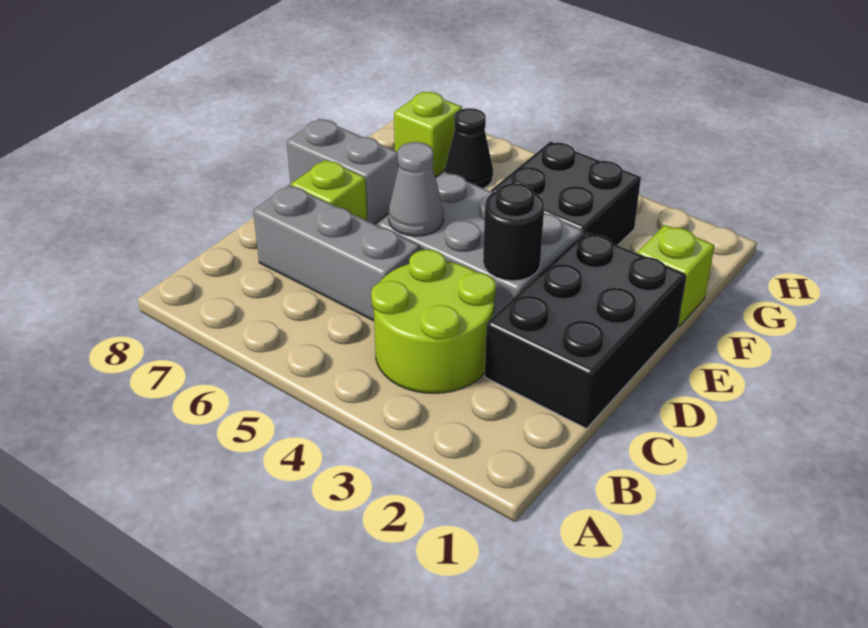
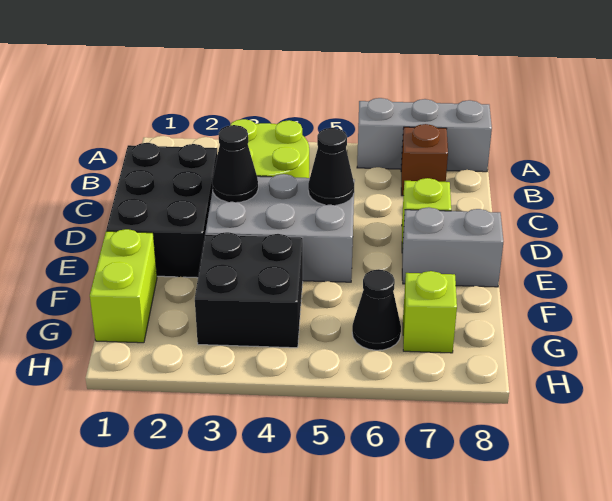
none -> brown brick B7 level 1
grey brick C5:C7 level 1 -> grey brick A6:A8 level 1
black round brick D3 level 2 -> black cone D3 level 2
grey cone D5 level 2 -> black cone D5 level 2
lime brick F1 level 1 -> lime brick F1:G1 level 1

